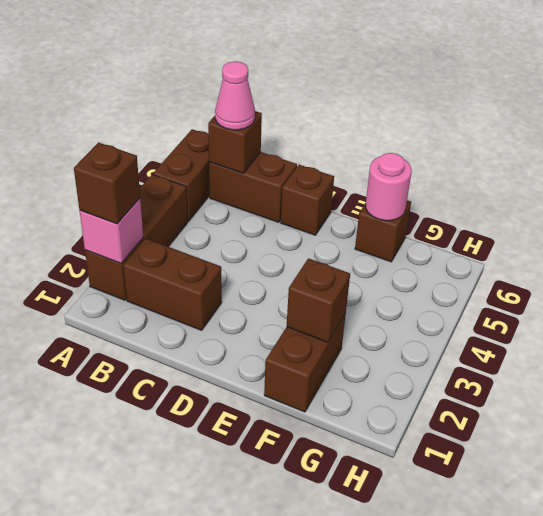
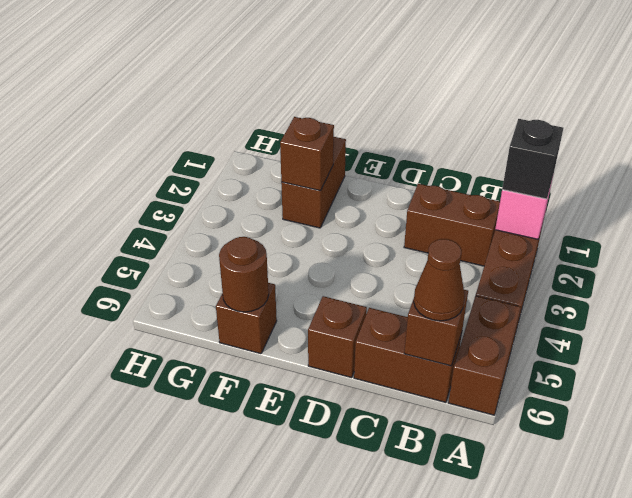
brown brick A2 level 3 -> black brick A2 level 3
pink cone B6 level 3 -> brown cone B6 level 3
pink round brick F6 level 2 -> brown round brick F6 level 2

